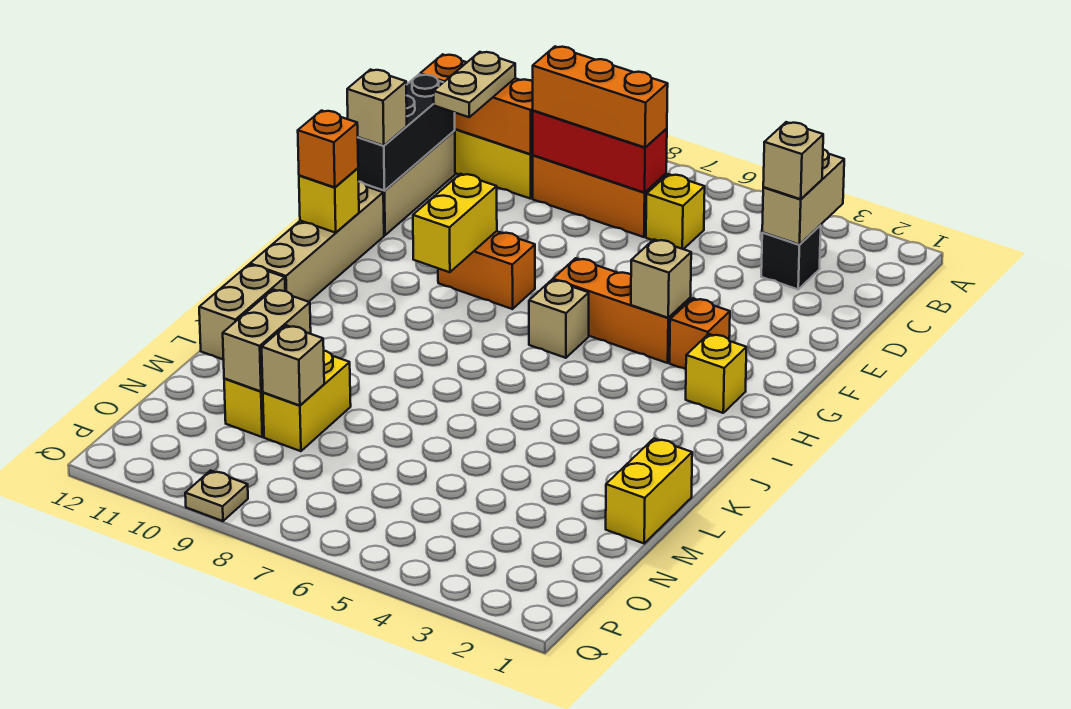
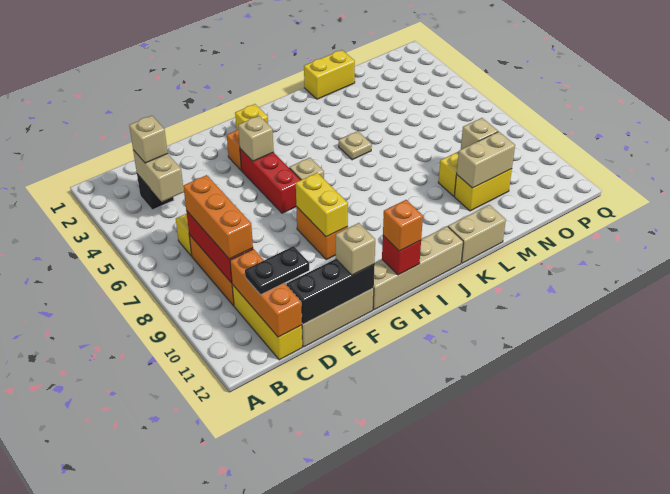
tan brick B3:C3 level 2 -> tan brick C3:C4 level 2
tan plate C11:D11 level 3 -> black plate C11:D11 level 3
orange brick G4:G6 level 1 -> red brick G4:G6 level 1
yellow brick G9:H9 level 2 -> yellow brick G8:G9 level 2
yellow brick H12 level 2 -> red brick H12 level 2
tan plate Q9 level 1 -> tan plate K5 level 1

